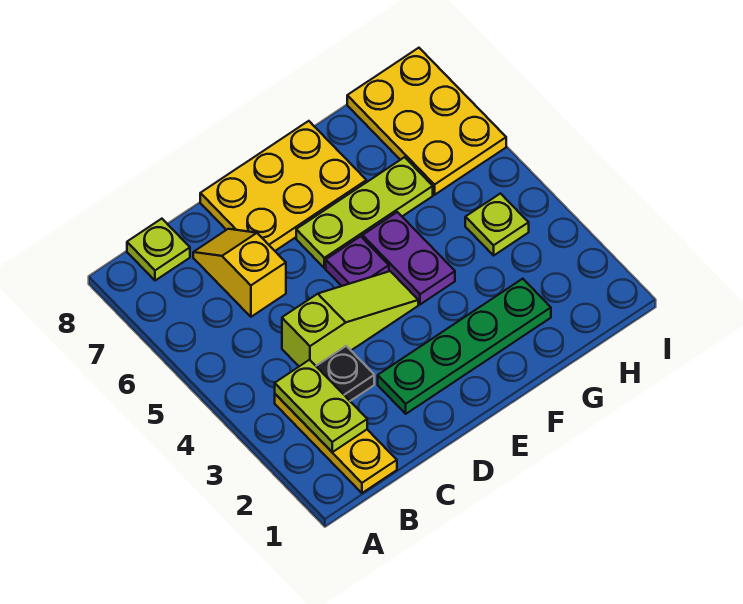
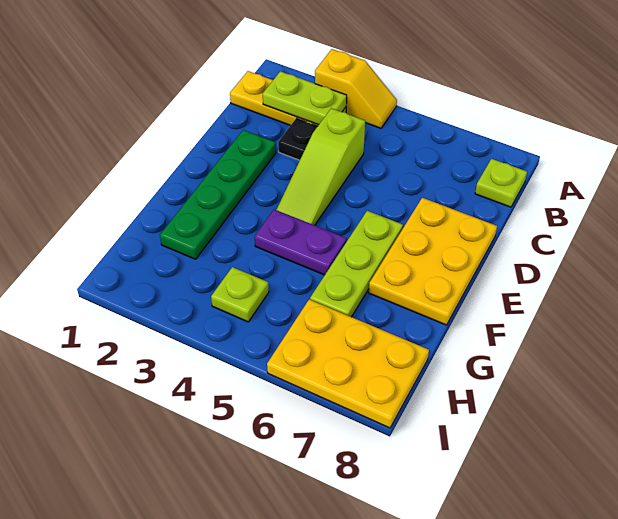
yellow slope C6:C7 level 1 top 6 -> yellow slope A3:A4 level 1 top 3
purple plate E5 level 1 -> none

